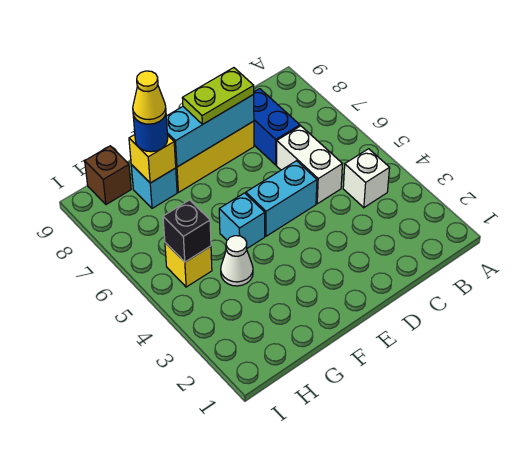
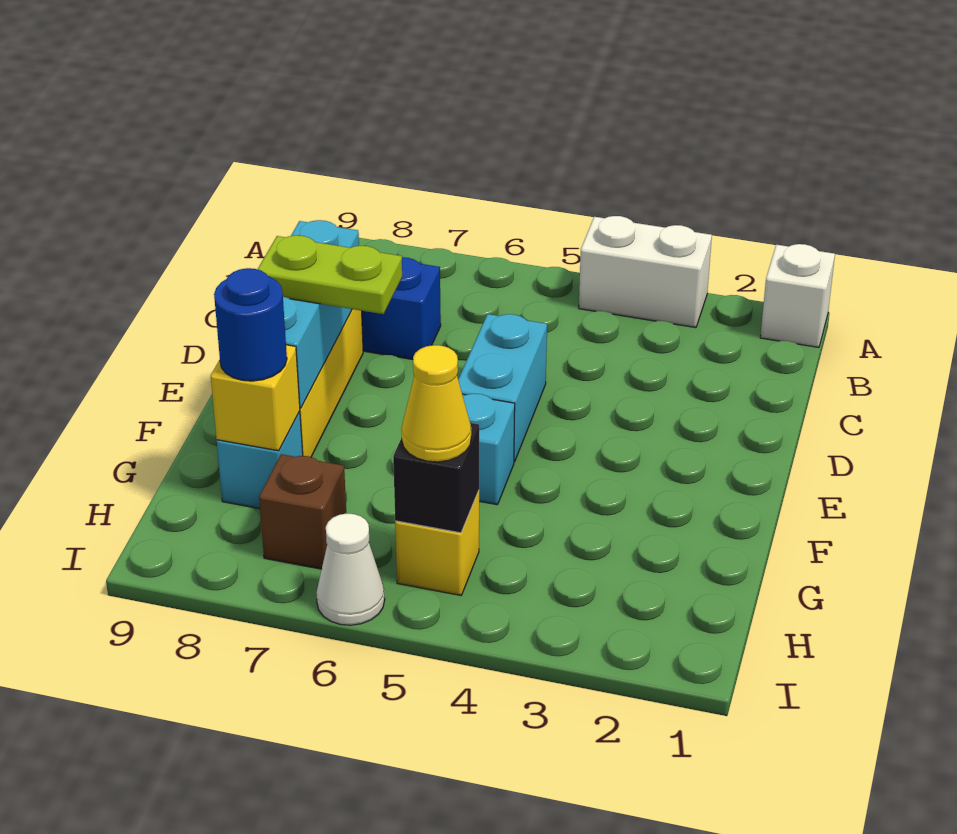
white brick B4 level 1 -> white brick A1 level 1
white brick C5:C6 level 1 -> white brick A3:A4 level 1
lime plate D8:E8 level 3 -> lime plate E7:E8 level 3
white cone G4 level 1 -> white cone I6 level 1
yellow cone G8 level 4 -> yellow cone H5 level 3
brown brick H9 level 1 -> brown brick H7 level 1

